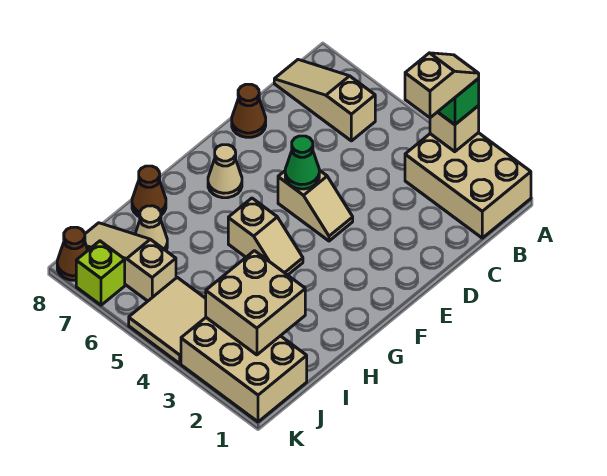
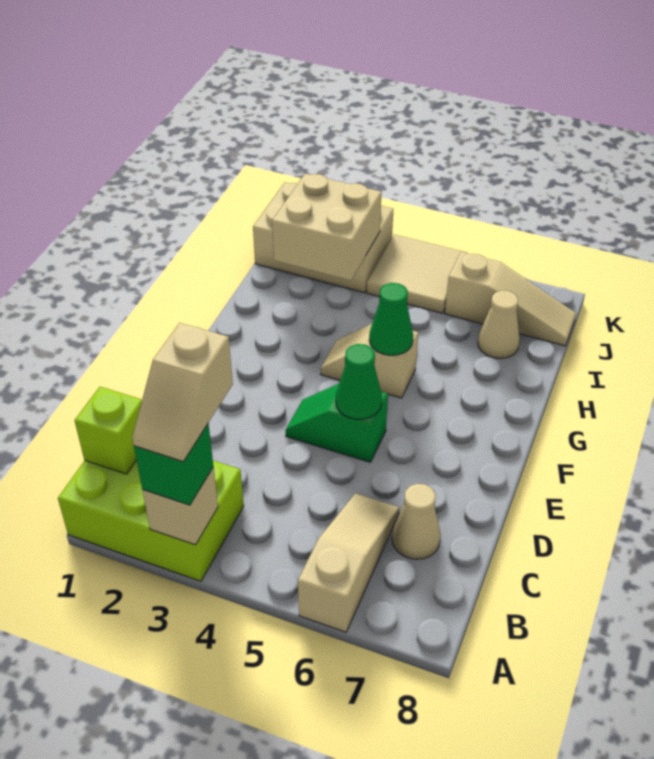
tan brick A1:B3 level 1 -> lime brick A1:B3 level 1
tan slope B6:B8 level 1 top 6 -> tan slope A6:C6 level 1 top A
brown cone D8 level 1 -> none
tan slope E4:E5 level 1 top 5 -> green slope E4:E5 level 1 top 5
tan cone F7 level 1 -> tan cone C7 level 1
none -> green cone G5 level 2
brown cone H8 level 1 -> none
lime brick K7 level 1 -> lime brick B1 level 2
brown cone K8 level 1 -> none

